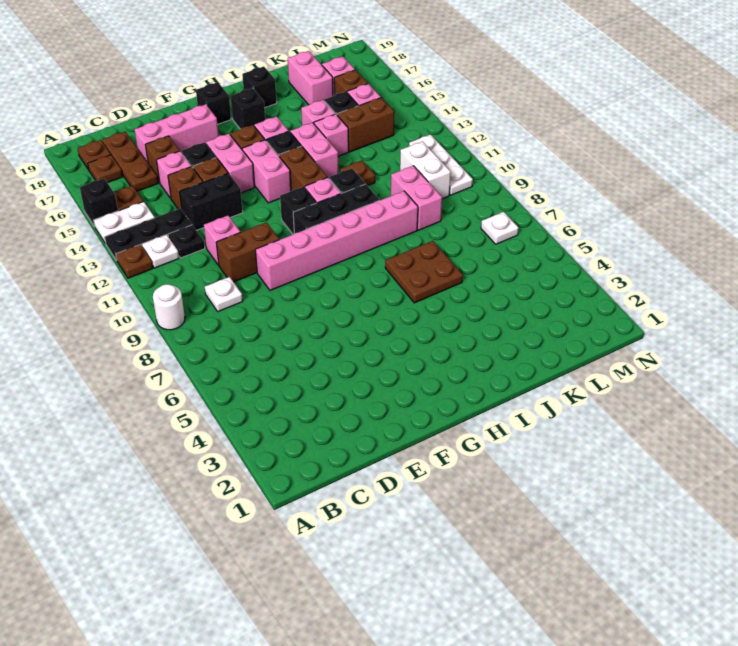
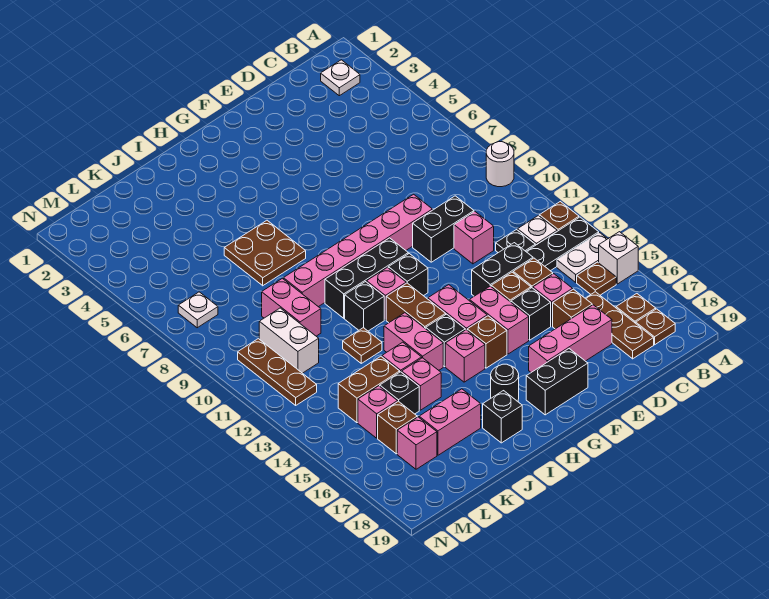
black brick A15 level 1 -> white brick A15 level 1
white plate C9 level 1 -> white plate B2 level 1
brown brick D10:E10 level 1 -> black brick D10:E10 level 1
black brick G18 level 1 -> black brick F18:G18 level 1
black brick H17 level 1 -> black round brick H17 level 1
pink brick K17:K18 level 1 -> pink brick J17:K17 level 1
white plate M10:M12 level 1 -> brown plate M10:M12 level 1

